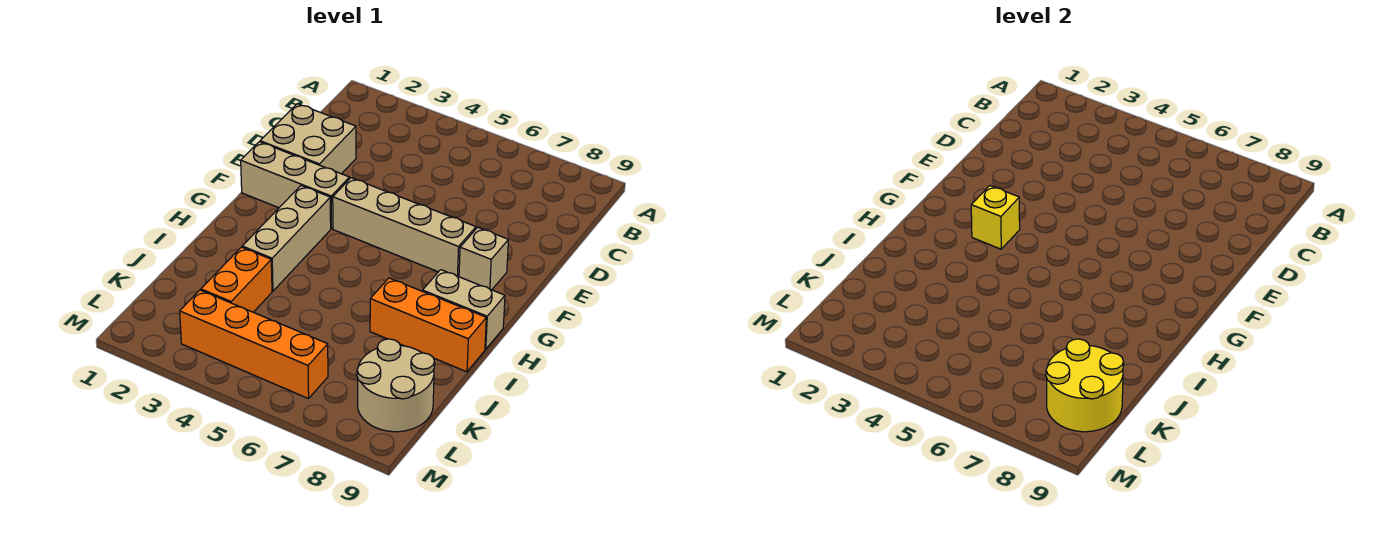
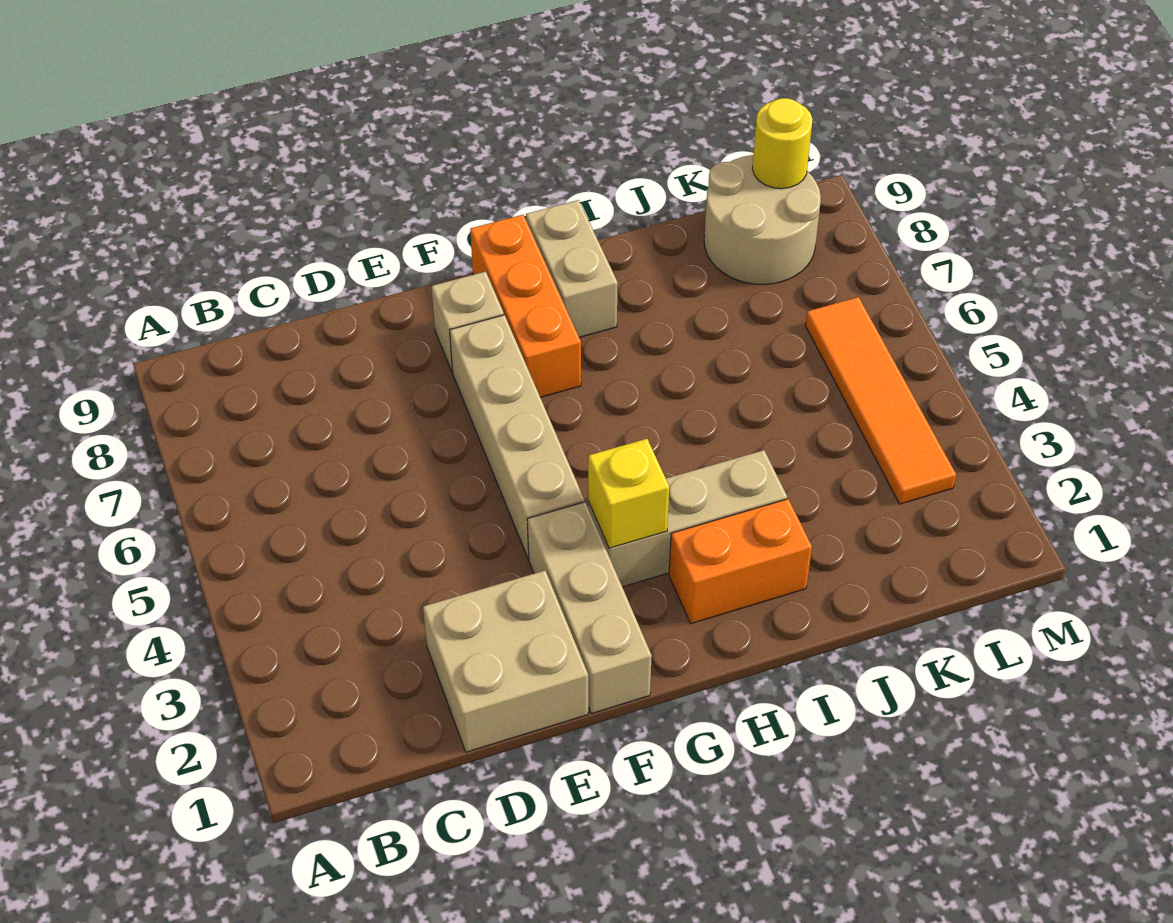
orange brick I7:I9 level 1 -> orange brick G7:G9 level 1
orange brick J3:K3 level 1 -> orange brick H2:I2 level 1
yellow round brick K8:L9 level 2 -> yellow round brick L9 level 2
orange brick L3:L6 level 1 -> orange tile L3:L6 level 1

